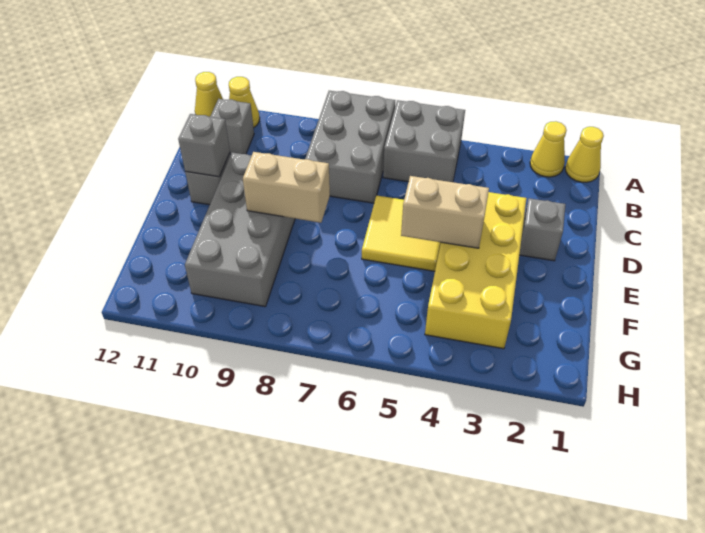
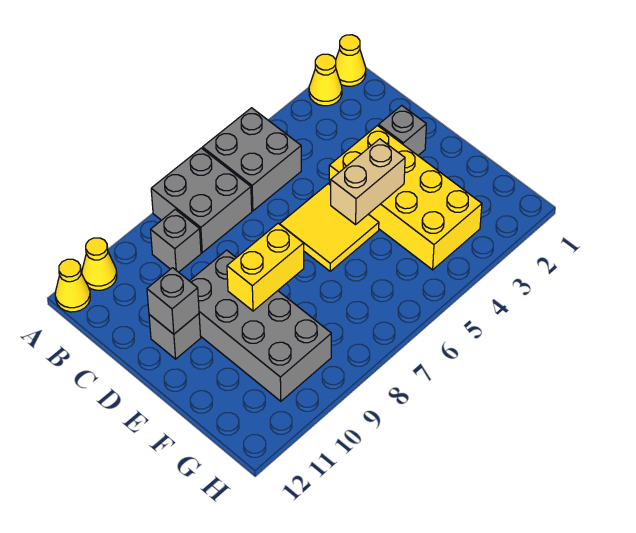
grey brick A7:C8 level 1 -> grey brick A7:B8 level 1
grey brick B11 level 1 -> grey brick B9 level 1
tan brick E8:E9 level 2 -> yellow brick E8:E9 level 2

